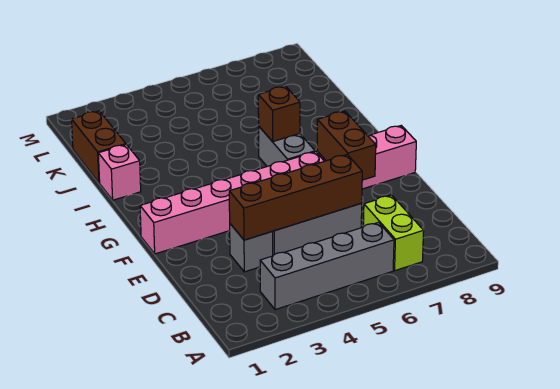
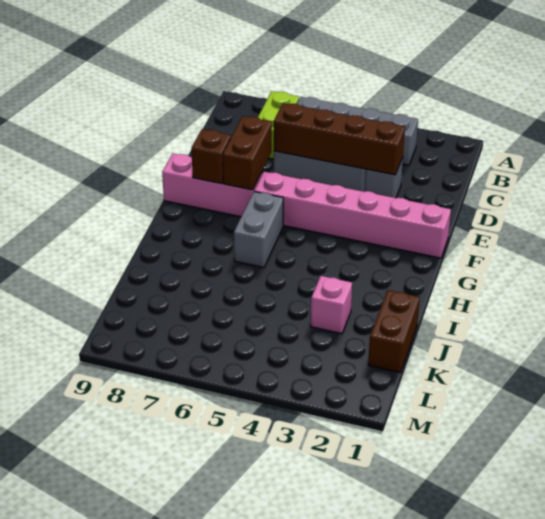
brown brick H6 level 2 -> brown brick F8 level 2
pink brick I1 level 1 -> pink brick J3 level 1

